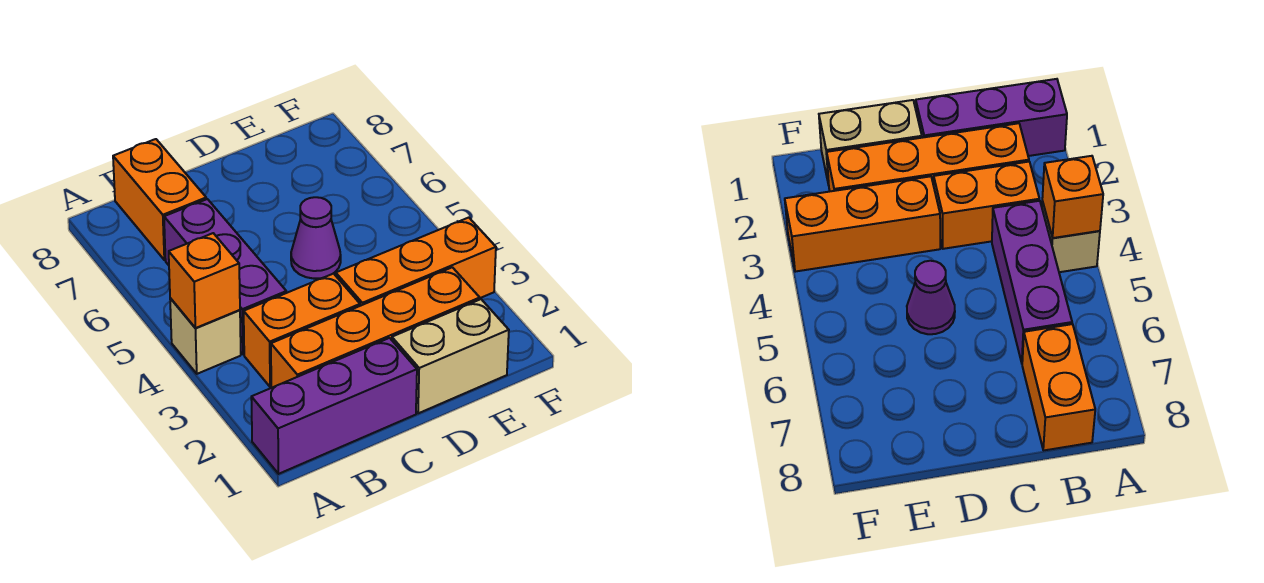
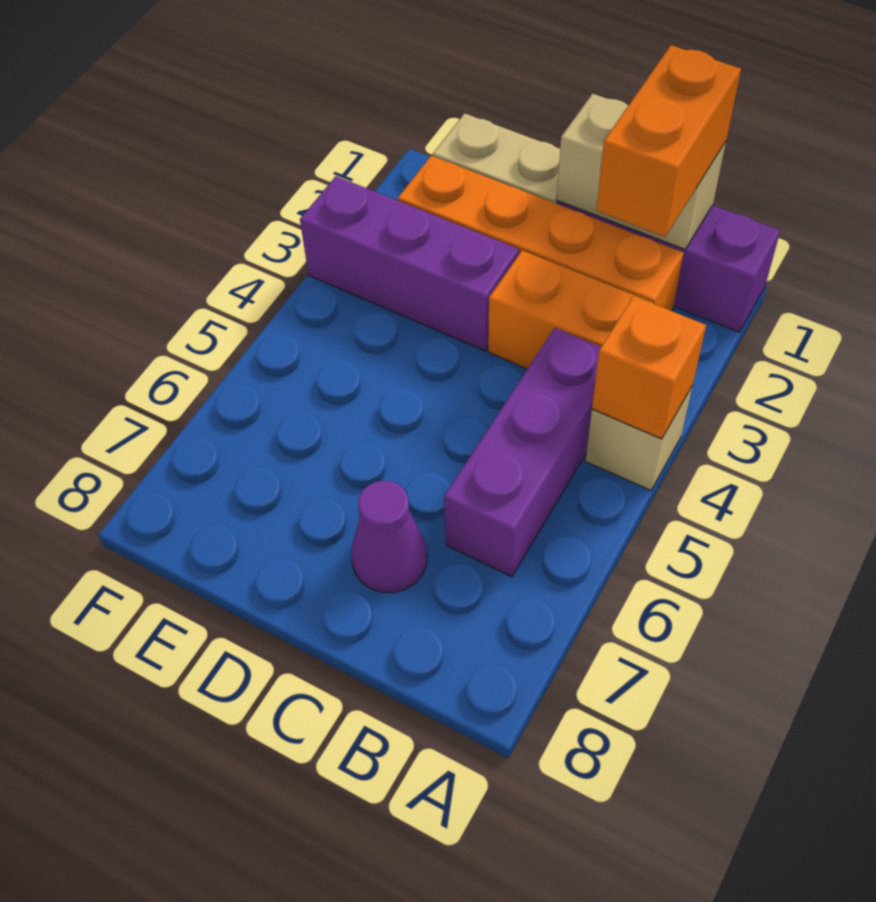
none -> tan brick B1:C1 level 2
orange brick B7:B8 level 1 -> orange brick B1:B2 level 3
orange brick D3:F3 level 1 -> purple brick D3:F3 level 1
purple cone D5 level 1 -> purple cone C7 level 1

